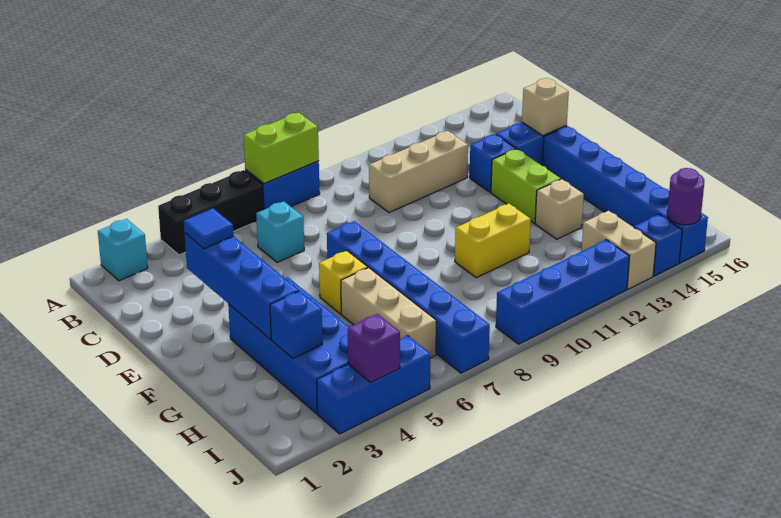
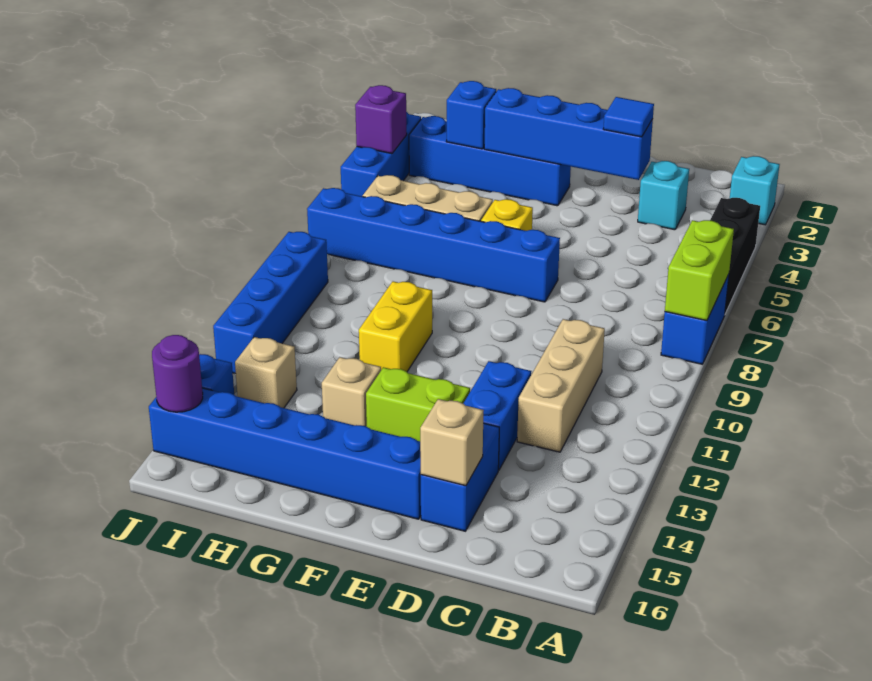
cyan brick C6 level 1 -> cyan brick C3 level 1
blue brick D13 level 1 -> blue brick D12:D13 level 1
blue brick F3:I4 level 1 -> blue brick F3:I3 level 1
tan brick I13:J13 level 1 -> tan brick I13 level 1

